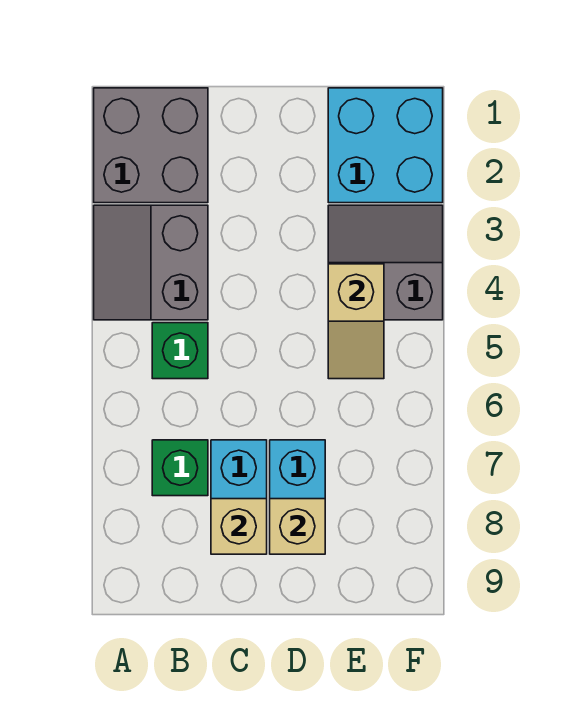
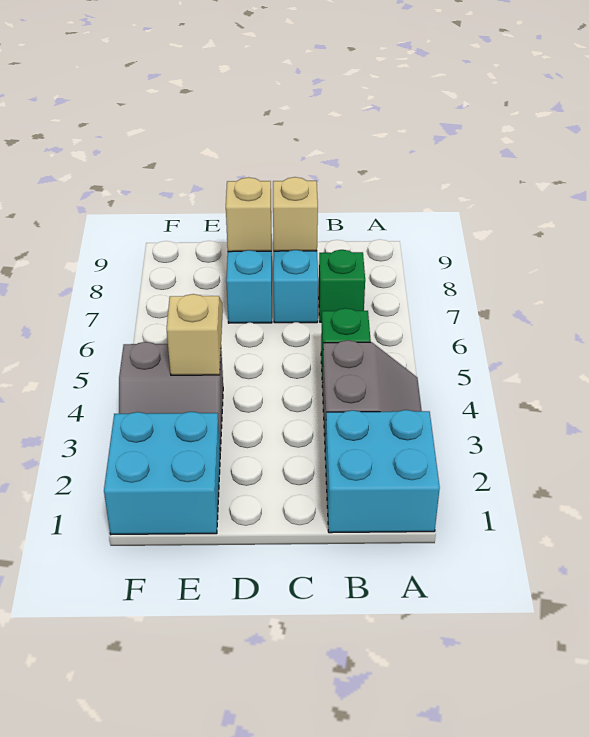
grey brick A1:B2 level 1 -> cyan brick A1:B2 level 1

